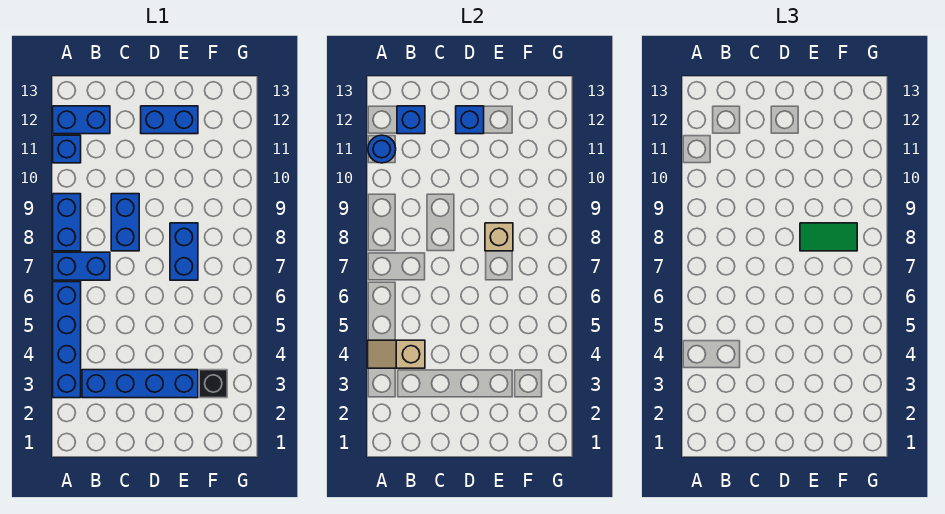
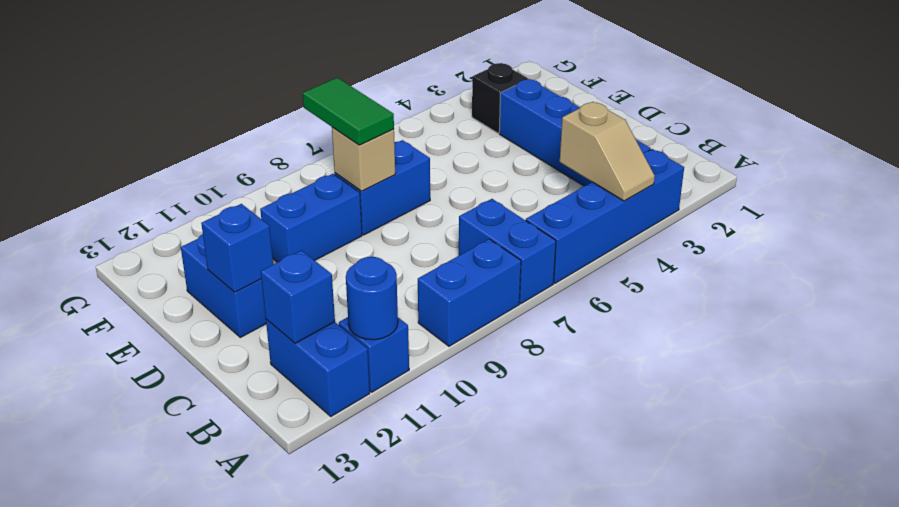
blue brick C8:C9 level 1 -> blue brick E9:E10 level 1

